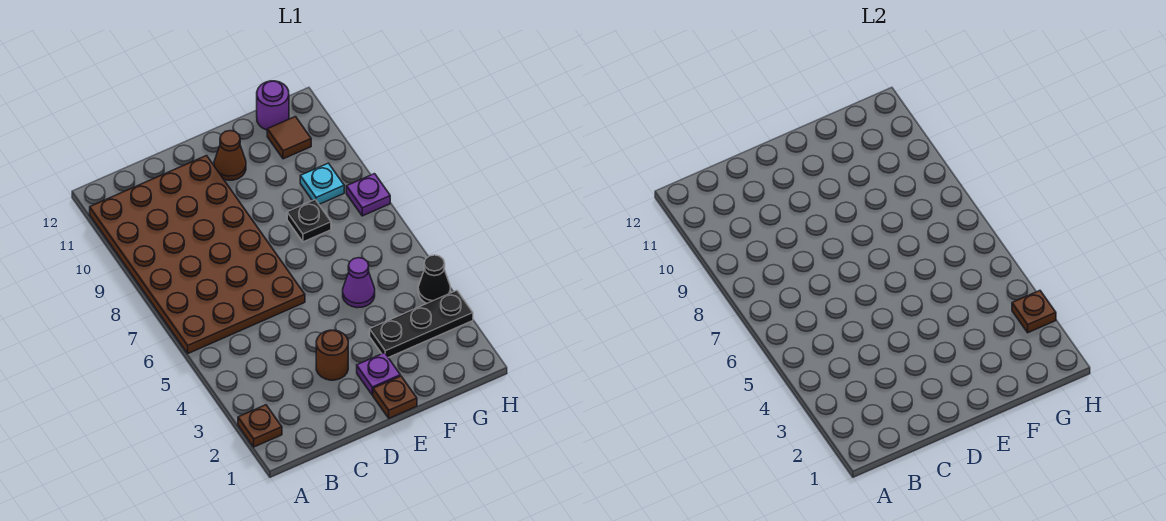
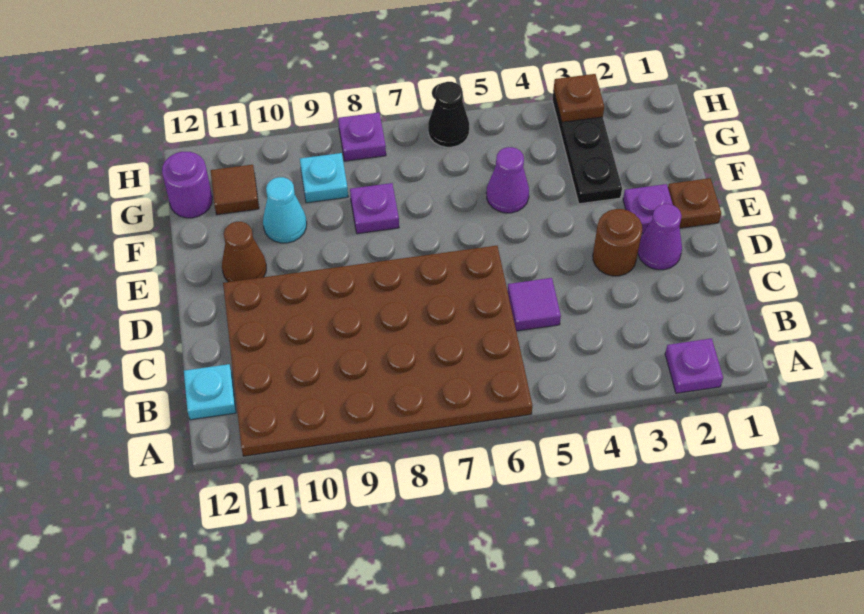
brown plate A2 level 1 -> purple plate A2 level 1
none -> cyan plate B12 level 1
none -> purple tile C5 level 1
none -> purple cone D2 level 1
black plate F8 level 1 -> purple plate F8 level 1
none -> cyan cone F10 level 1
black cone H4 level 1 -> black cone H6 level 1

